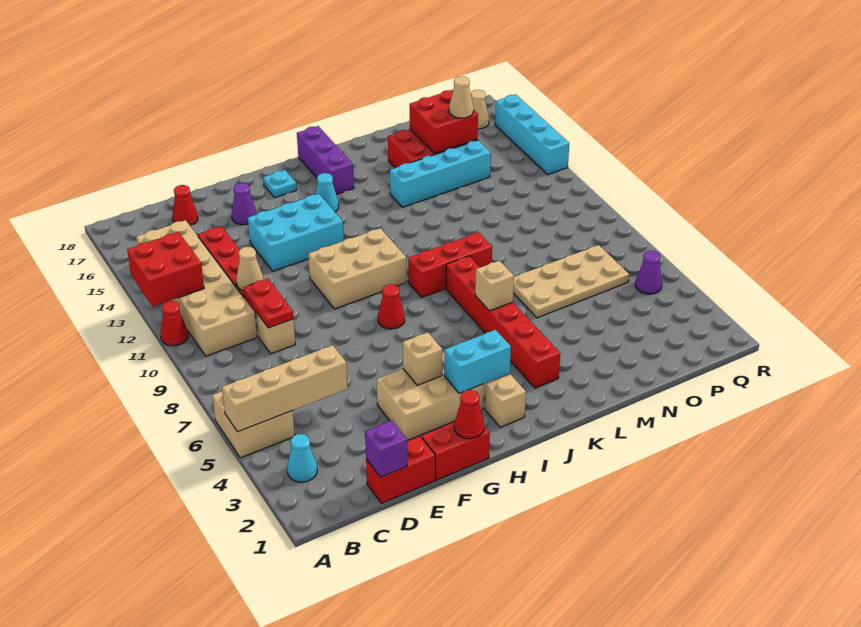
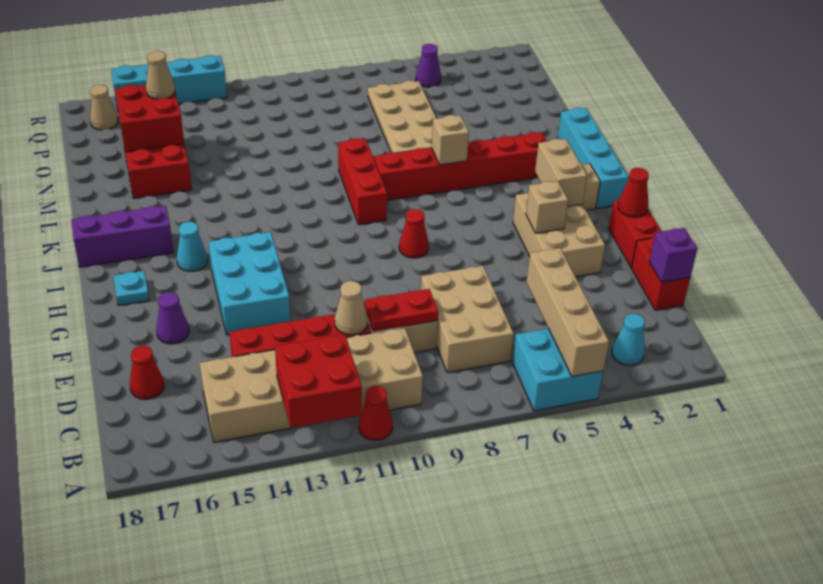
tan brick A5:B6 level 1 -> cyan brick A5:B6 level 1
tan brick G10:I11 level 1 -> tan brick C7:E8 level 1
cyan brick H3:I3 level 2 -> tan brick H3:I3 level 2
cyan brick L14:O14 level 1 -> cyan brick I1:L1 level 1

